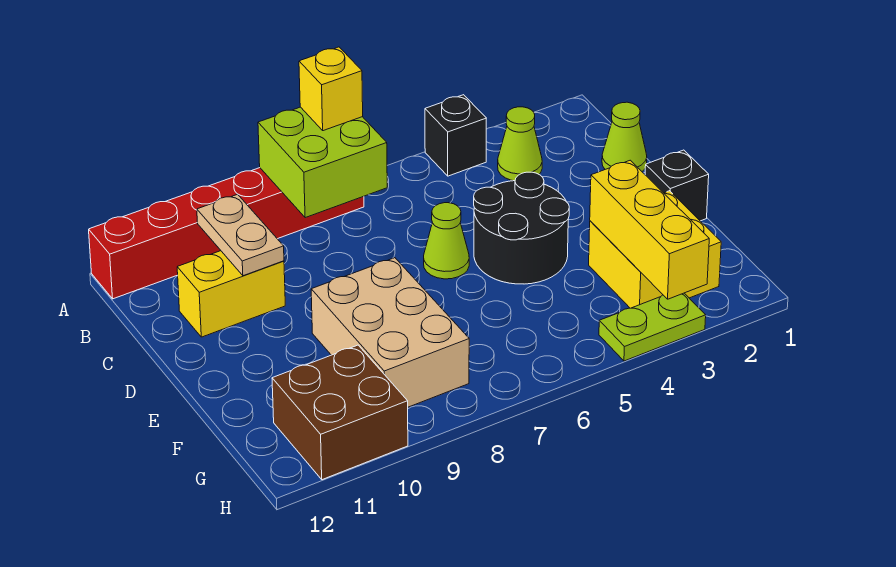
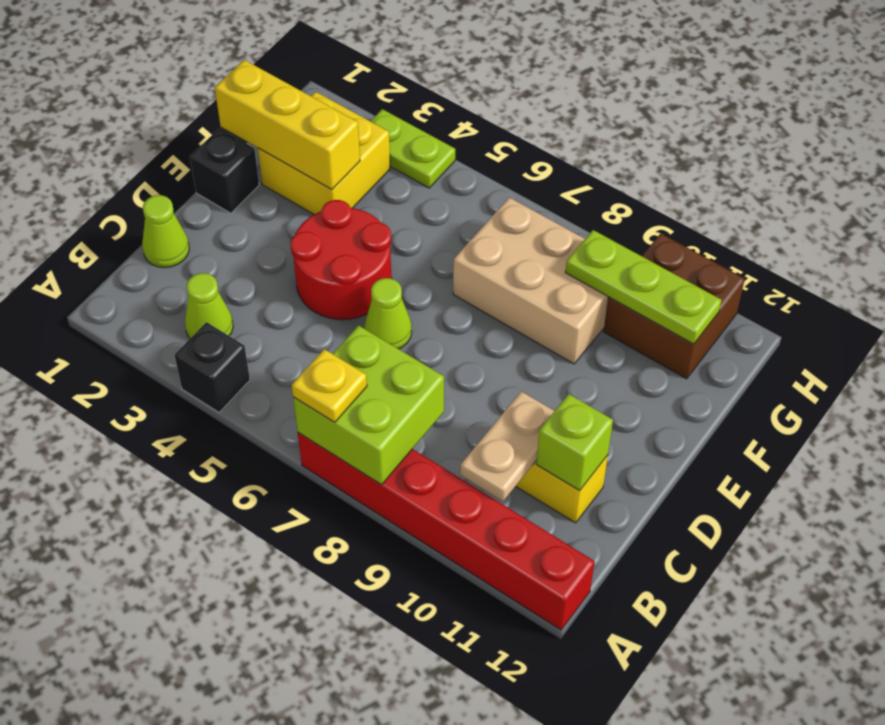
yellow brick A7 level 3 -> yellow plate A7 level 3
none -> lime brick C11 level 2
black round brick D4:E5 level 1 -> red round brick D4:E5 level 1
tan brick E8:G9 level 1 -> tan brick F7:G9 level 1
yellow brick F3:H3 level 2 -> yellow brick F1:F3 level 2
none -> lime plate G9:G11 level 2

